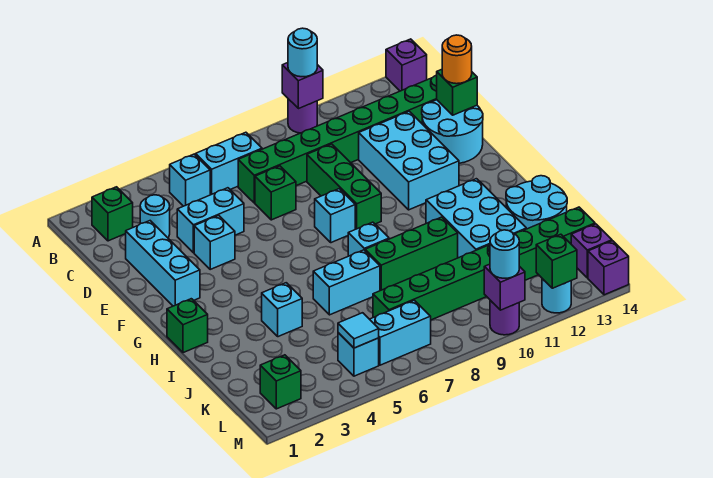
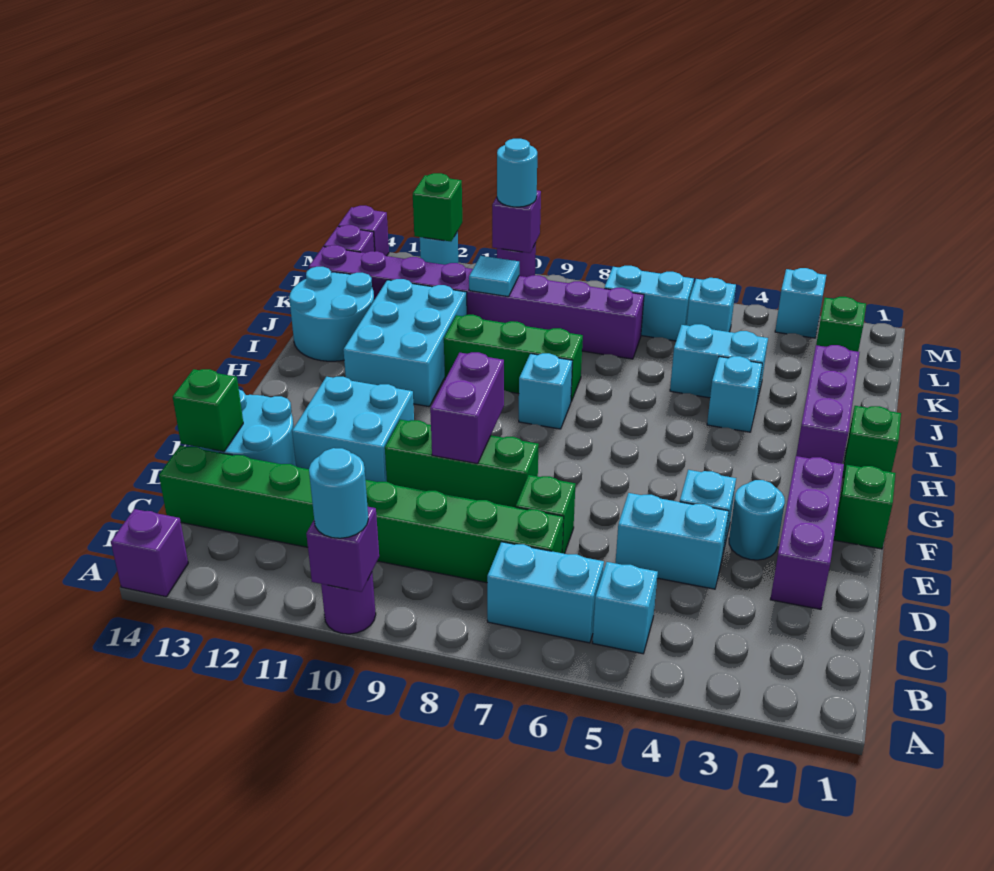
green brick B2 level 1 -> green brick F1 level 1
cyan round brick C3 level 1 -> cyan round brick E3 level 1
cyan brick D2:F2 level 1 -> purple brick D2:F2 level 1
green brick D9:F9 level 1 -> green brick E8:E10 level 1
cyan brick D11:F12 level 1 -> cyan brick E11:F12 level 1
orange round brick D14 level 3 -> none
none -> purple brick E9:F9 level 2
cyan brick F8 level 1 -> cyan brick M3 level 1
none -> purple brick H2:J2 level 1
cyan brick I6:I7 level 1 -> cyan brick J4:J5 level 1
green brick K7:K14 level 1 -> purple brick K7:K14 level 1
cyan tile L5 level 2 -> cyan tile K10 level 2

